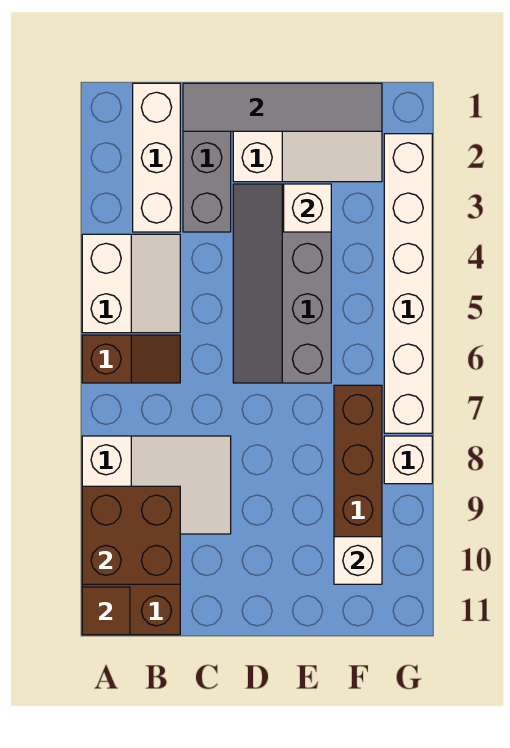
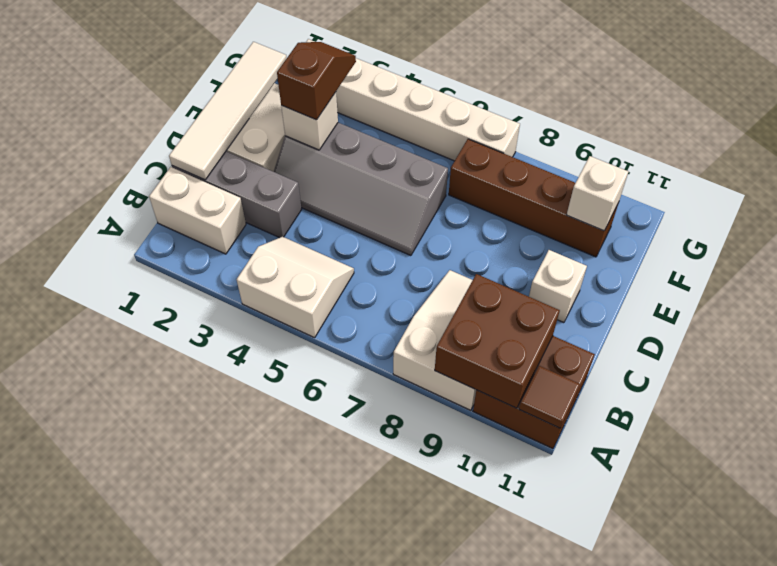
brown slope A6:B6 level 1 top A -> brown slope E3:F3 level 3 top E
white brick B1:B3 level 1 -> white brick B1:B2 level 1
grey tile C1:F1 level 2 -> white tile C1:F1 level 2
white brick G8 level 1 -> white brick D10 level 1

